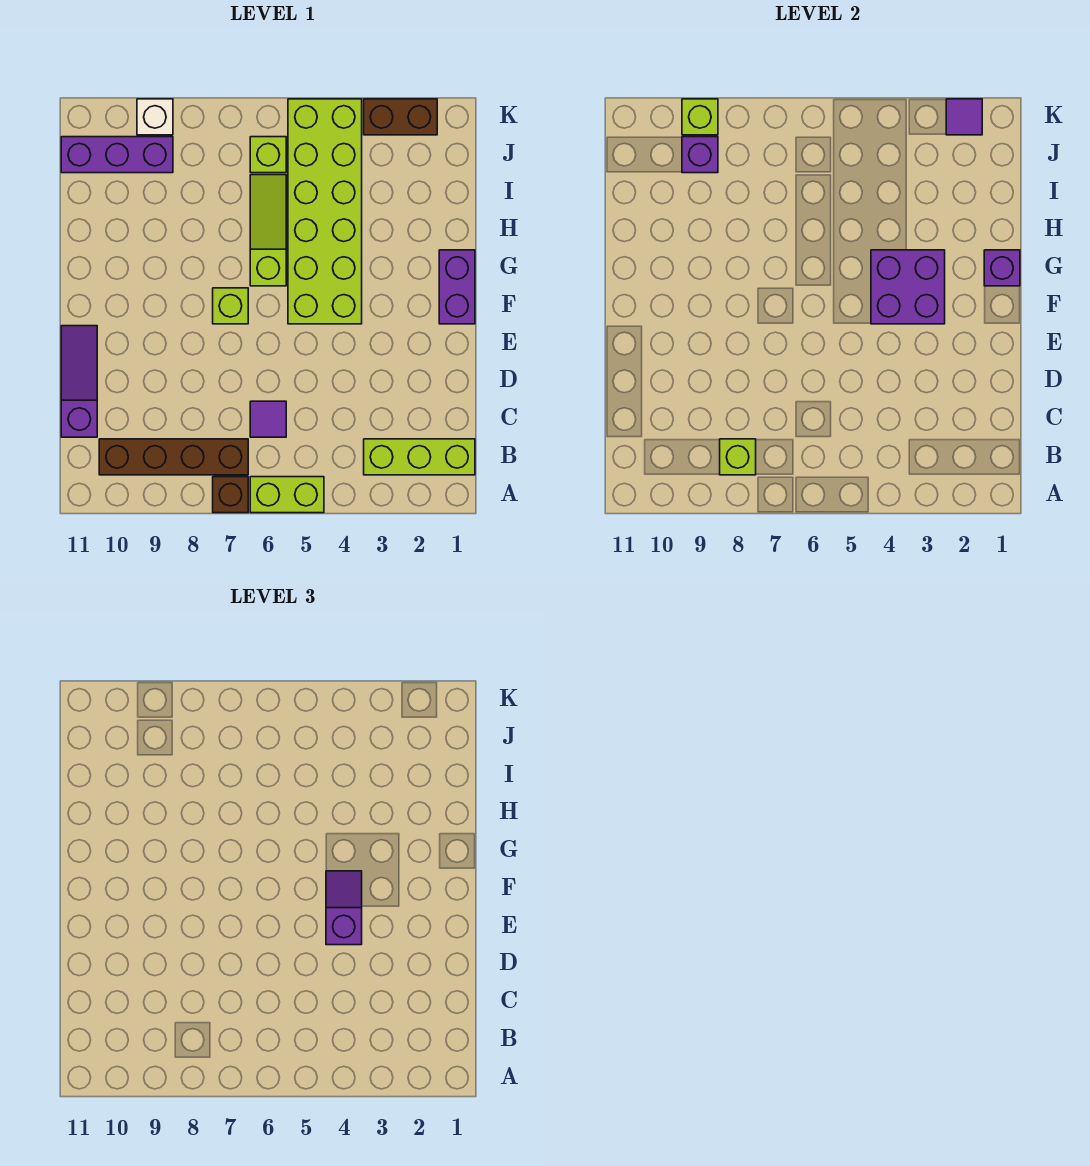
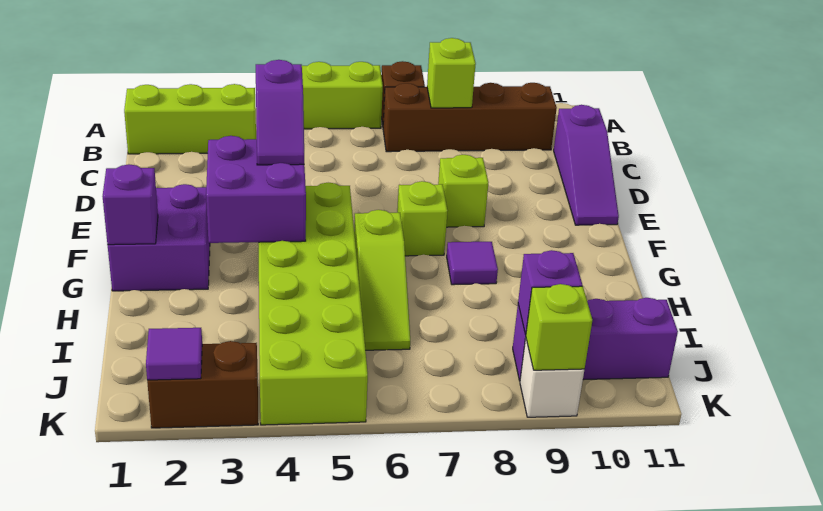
purple tile C6 level 1 -> purple tile G8 level 1
purple brick F1:G1 level 1 -> purple brick F1:G2 level 1
lime brick J6 level 1 -> lime brick E8 level 1

